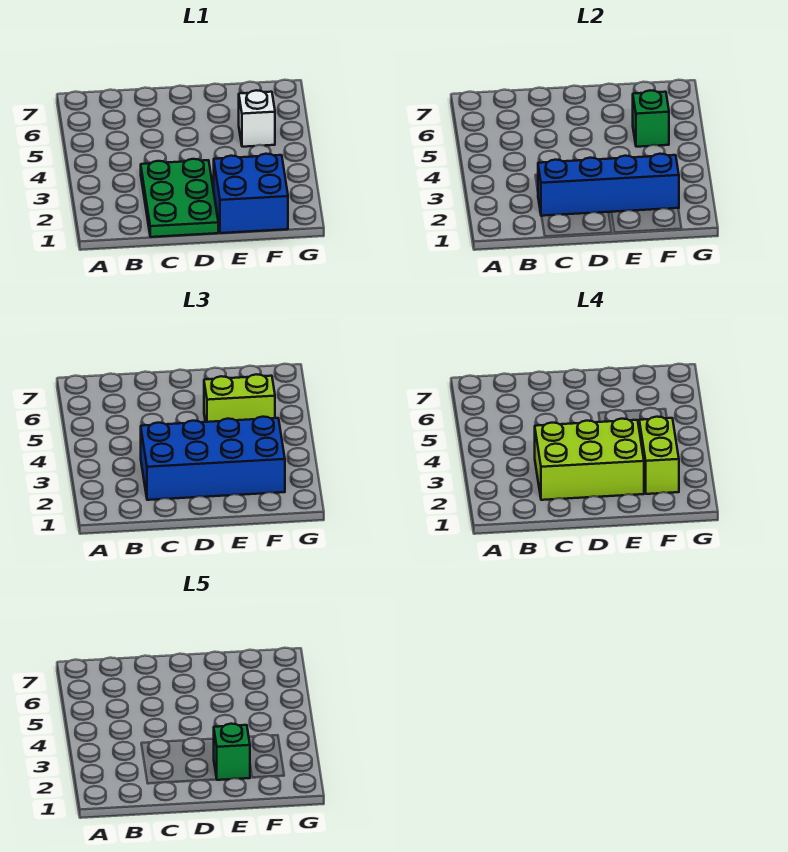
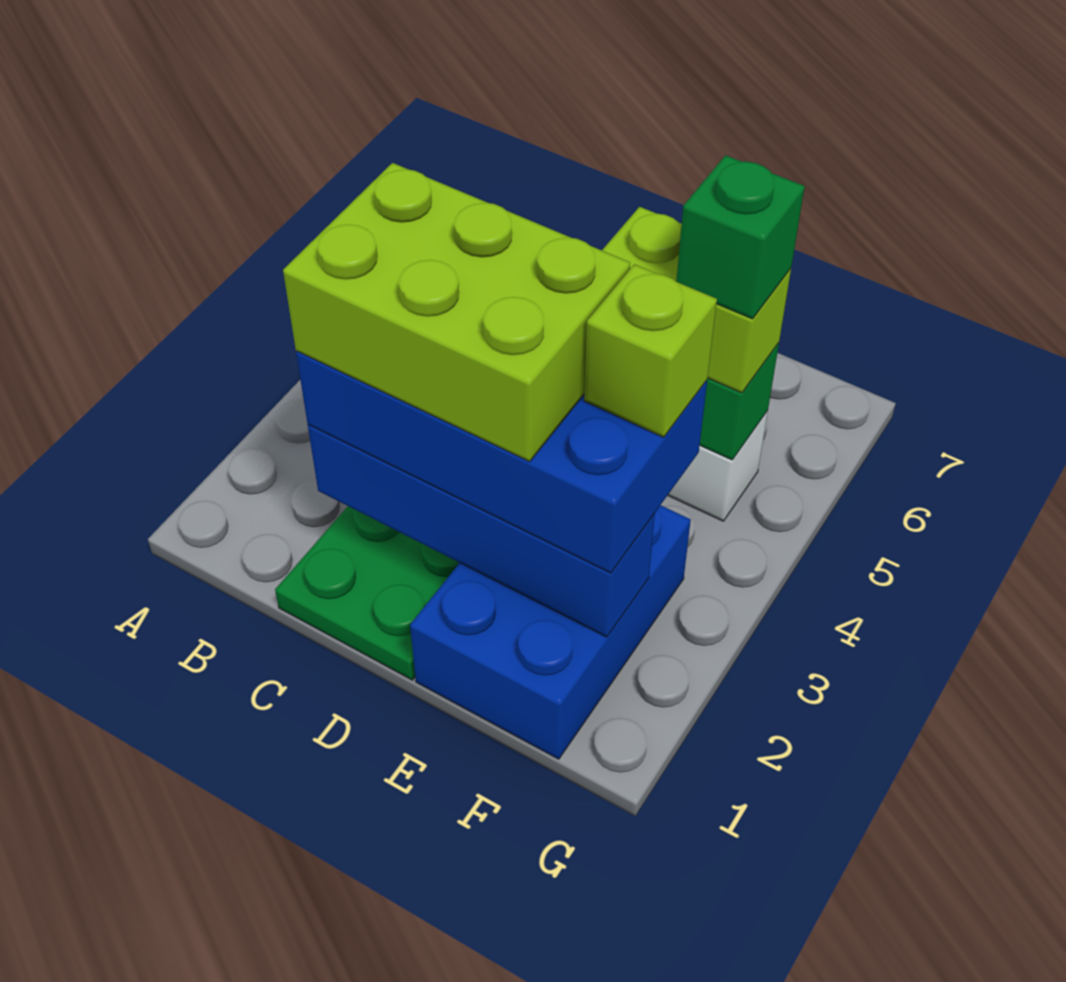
blue brick E1:F2 level 1 -> blue brick E1:F3 level 1
green brick E2 level 5 -> green brick F5 level 4
lime brick F2:F3 level 4 -> lime brick F3 level 4

